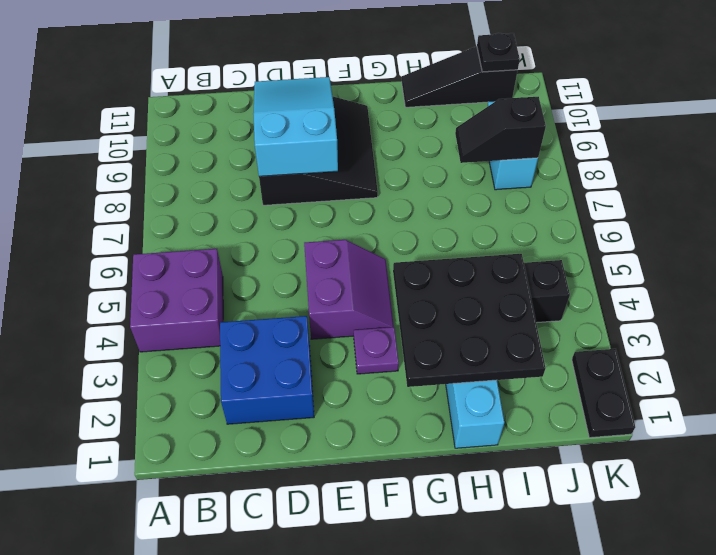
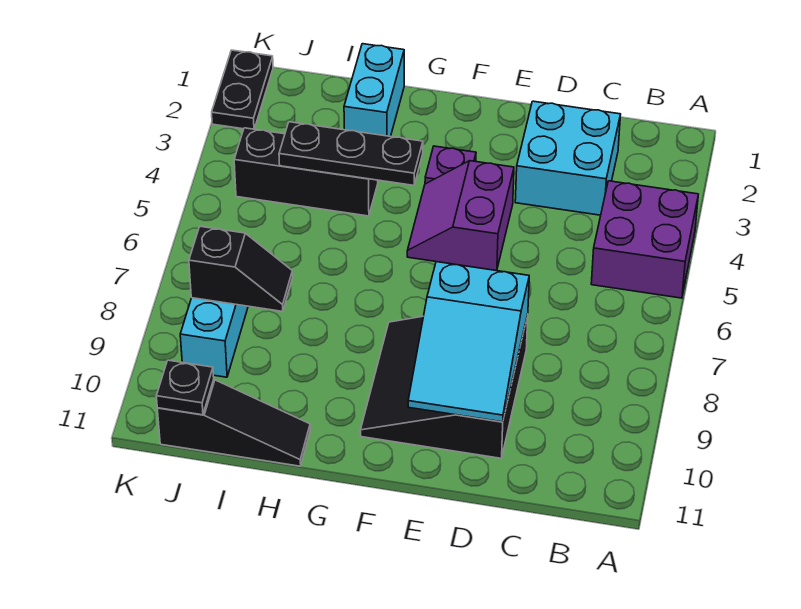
blue brick C2:D3 level 1 -> cyan brick C2:D3 level 1
black plate G2:I4 level 2 -> black plate G4:I4 level 2

